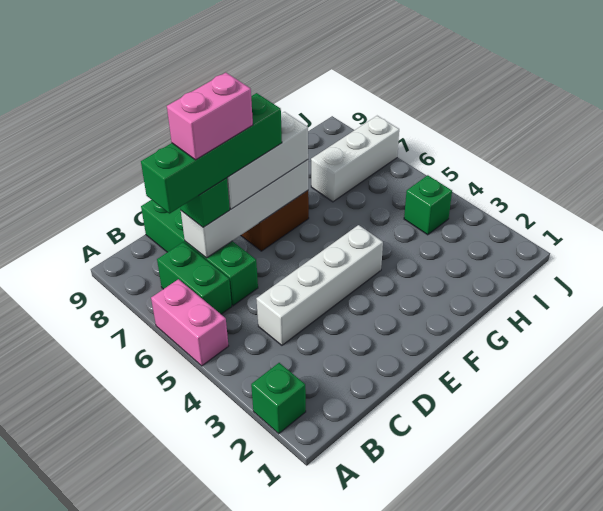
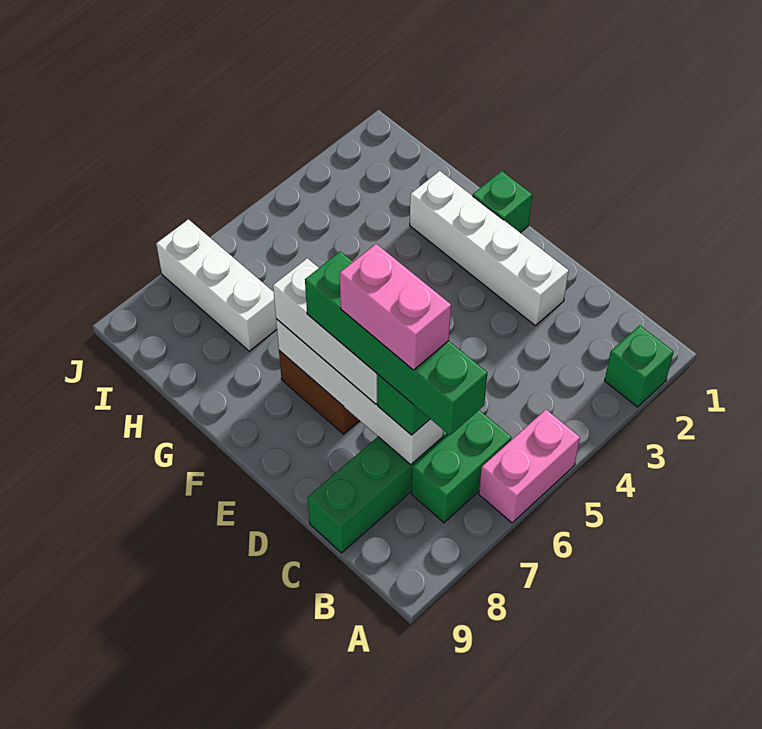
white brick C4:F4 level 1 -> white brick D2:G2 level 1
green brick I4 level 1 -> green brick F1 level 1

